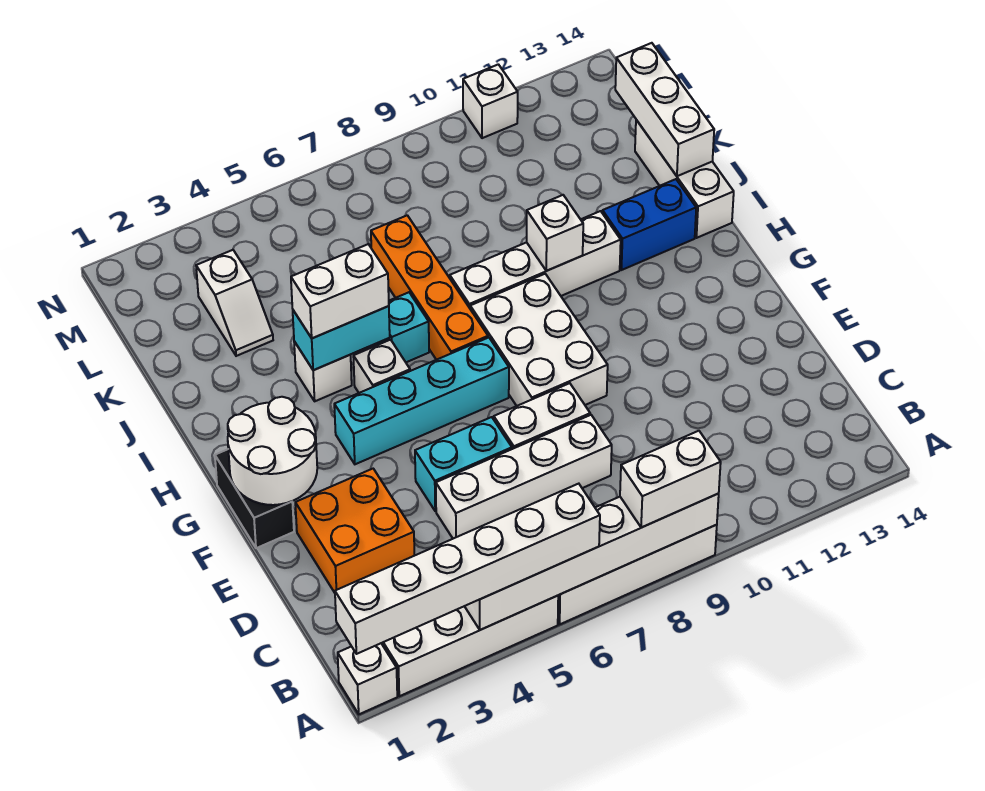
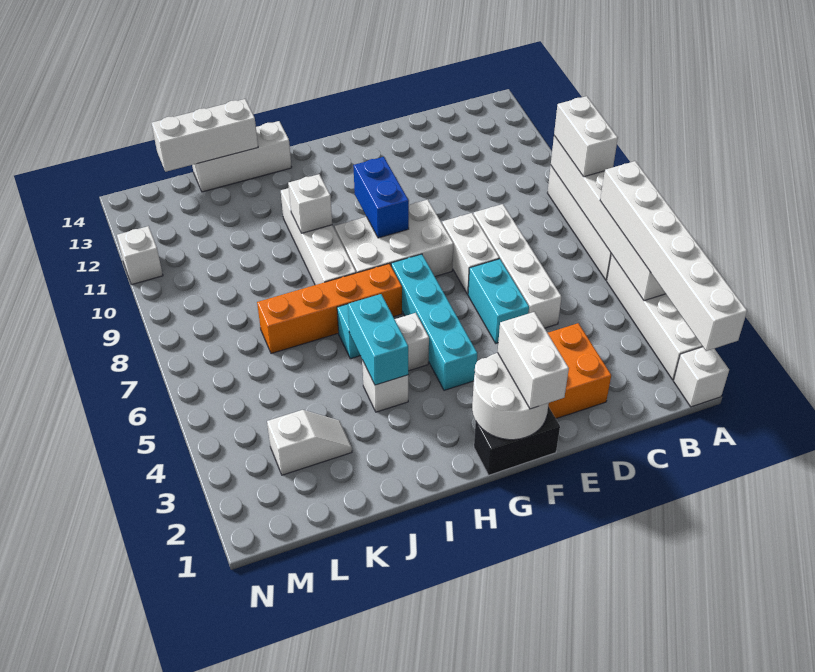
white brick I4:I5 level 3 -> white brick F1:F2 level 3
blue brick I12:I13 level 1 -> blue brick G9:G10 level 2

